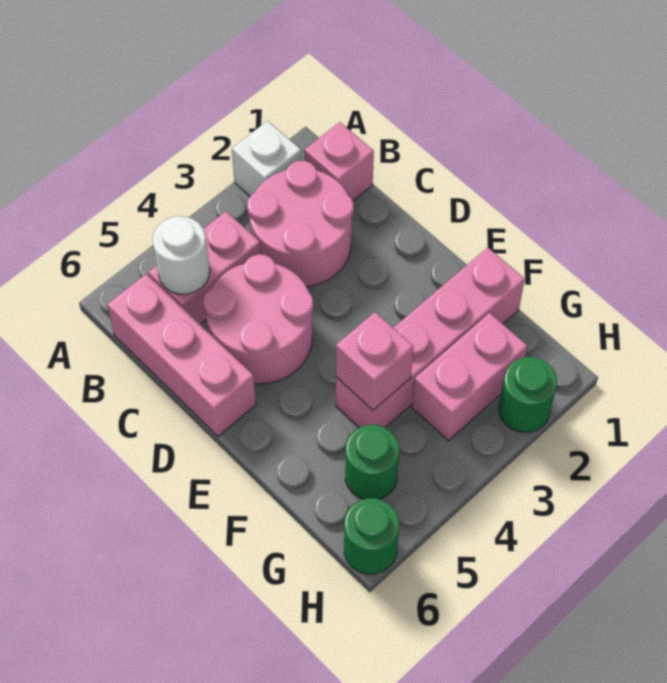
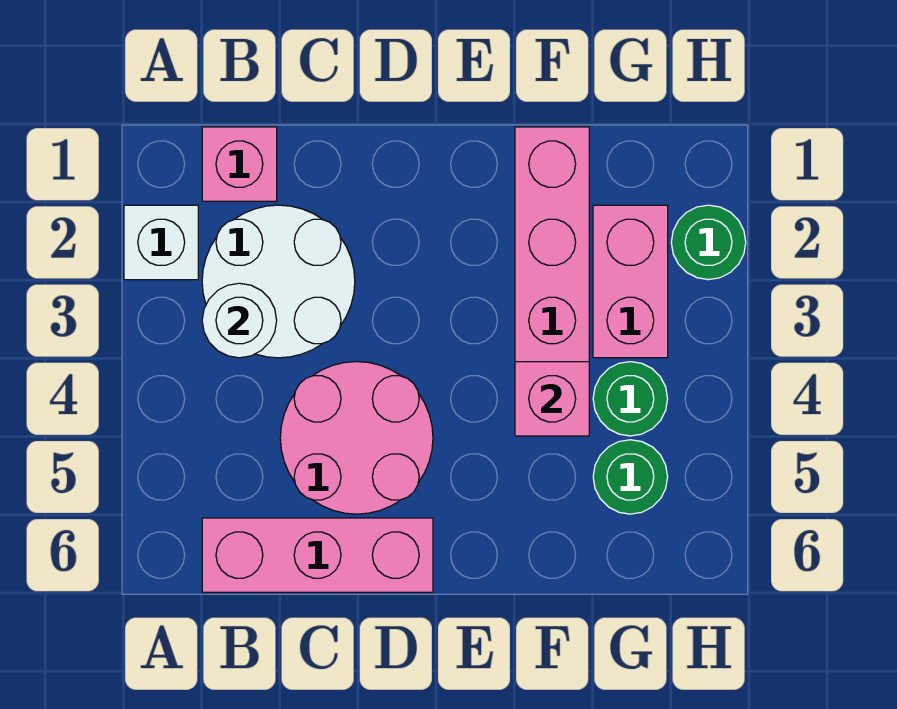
pink round brick B2:C3 level 1 -> white round brick B2:C3 level 1
pink brick B4:B5 level 1 -> none
white round brick B5 level 2 -> white round brick B3 level 2
green round brick H6 level 1 -> green round brick G4 level 1

